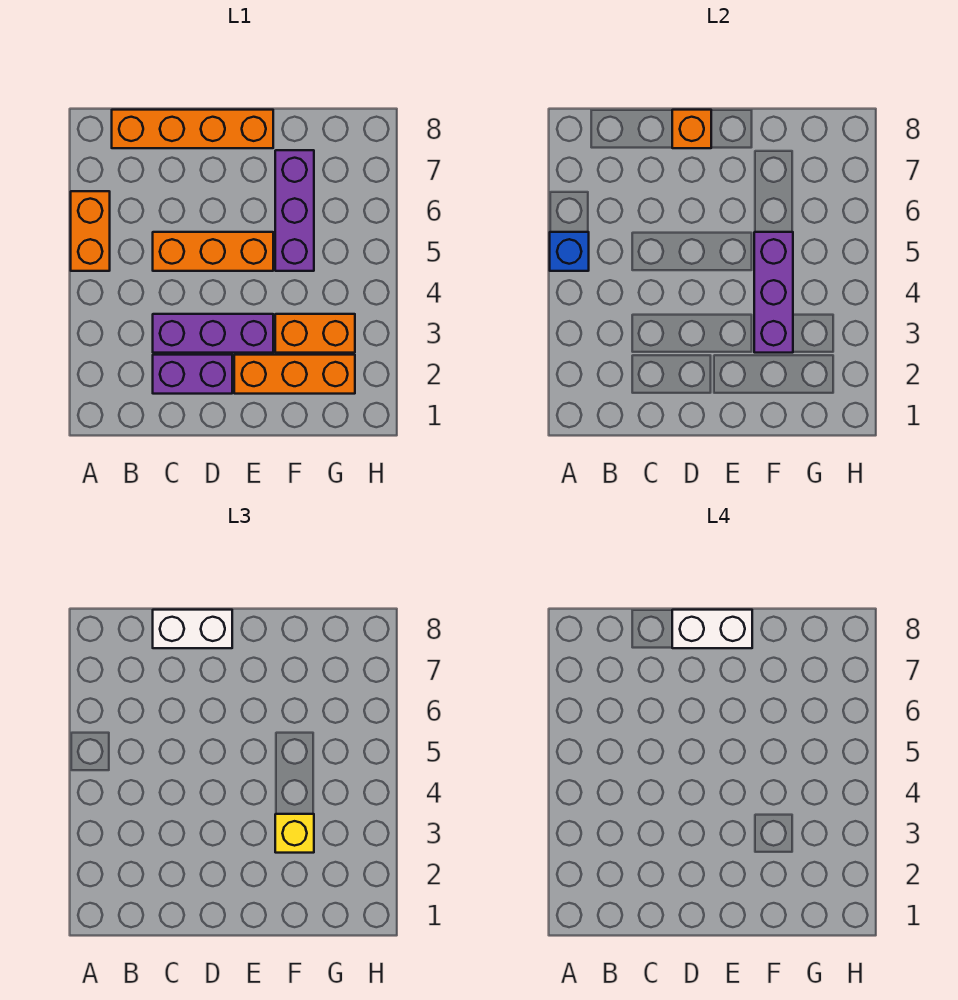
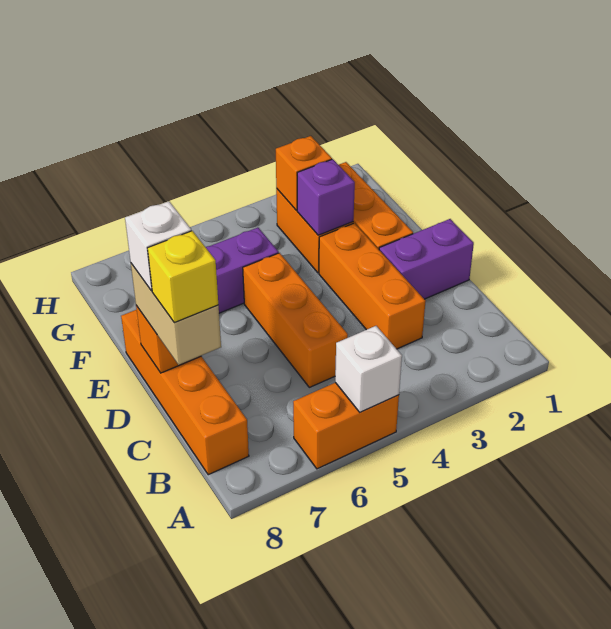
blue brick A5 level 2 -> white brick A5 level 2
purple brick C2:D2 level 1 -> purple brick D1:D2 level 1
purple brick C3:E3 level 1 -> orange brick C3:E3 level 1
white brick C8:D8 level 3 -> tan brick C8:D8 level 3
white brick D8:E8 level 4 -> white brick D8 level 4
purple brick F3:F5 level 2 -> purple brick F3 level 2
yellow brick F3 level 3 -> yellow brick C8 level 4
none -> orange brick G3 level 2

